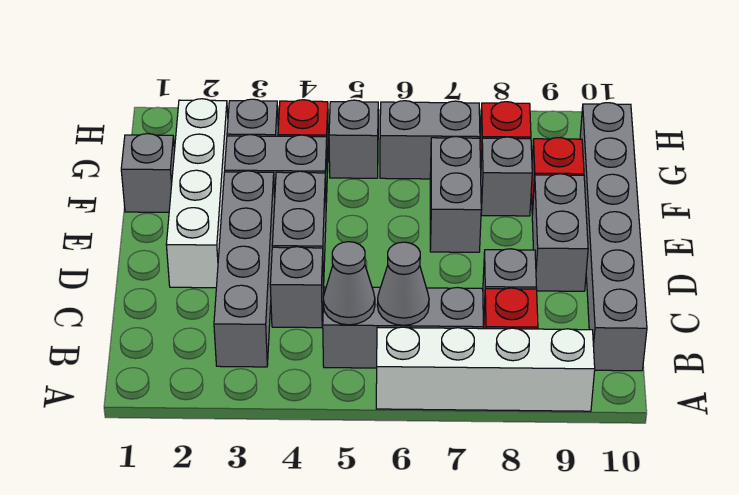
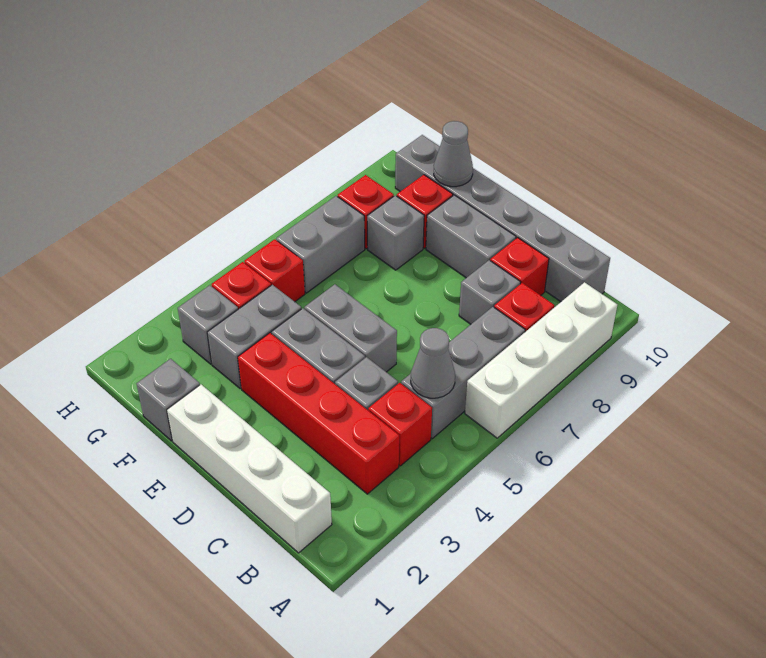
grey brick B3:E3 level 1 -> red brick B3:E3 level 1
none -> red brick B4 level 1
grey cone B6 level 2 -> grey cone F10 level 2
none -> red brick C9 level 1
white brick D2:G2 level 1 -> white brick B1:E1 level 1
grey brick E7:F7 level 1 -> grey brick D5:E5 level 1
grey brick G5 level 1 -> red brick G5 level 1

